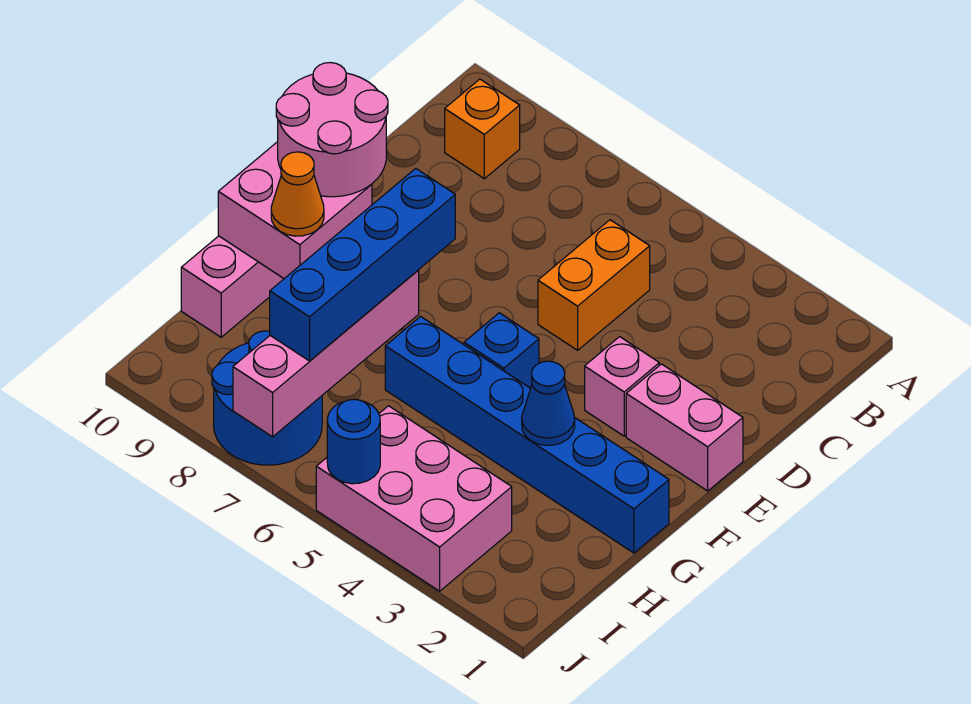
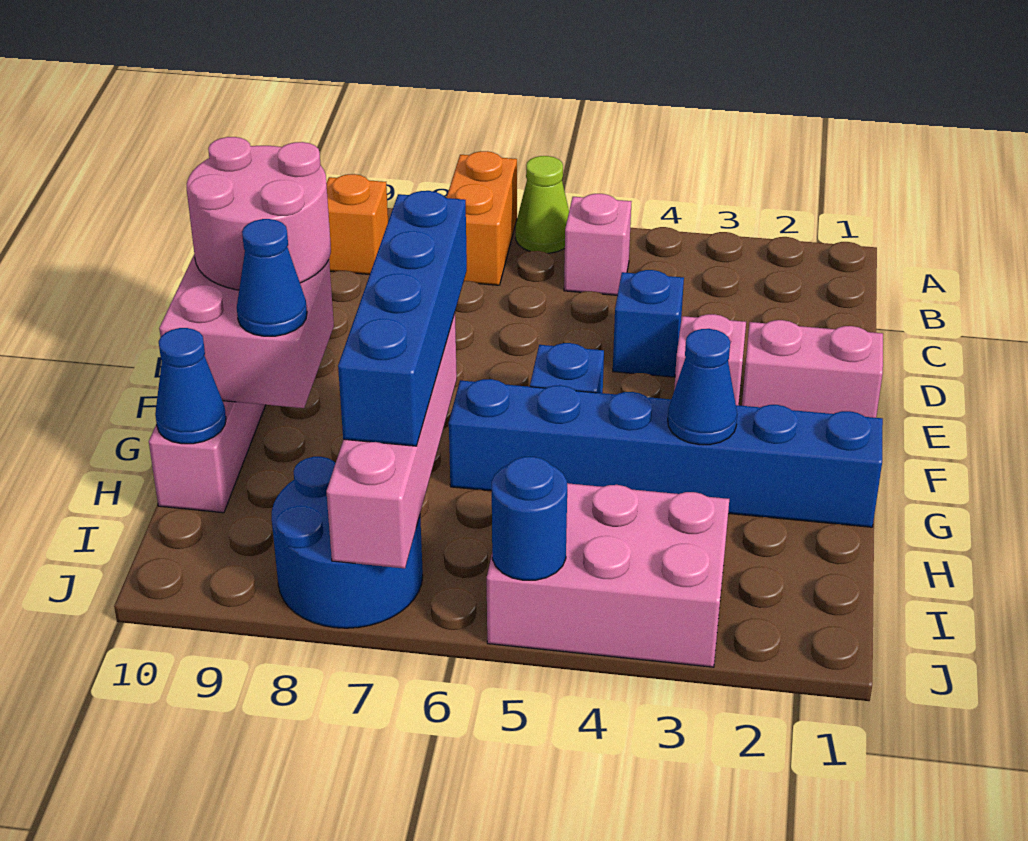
none -> lime cone A6 level 1
none -> pink brick B5 level 1
orange brick C5:D5 level 1 -> orange brick A7:B7 level 1
none -> blue brick D4 level 1
orange cone G9 level 3 -> blue cone G9 level 3
none -> blue cone H10 level 2

